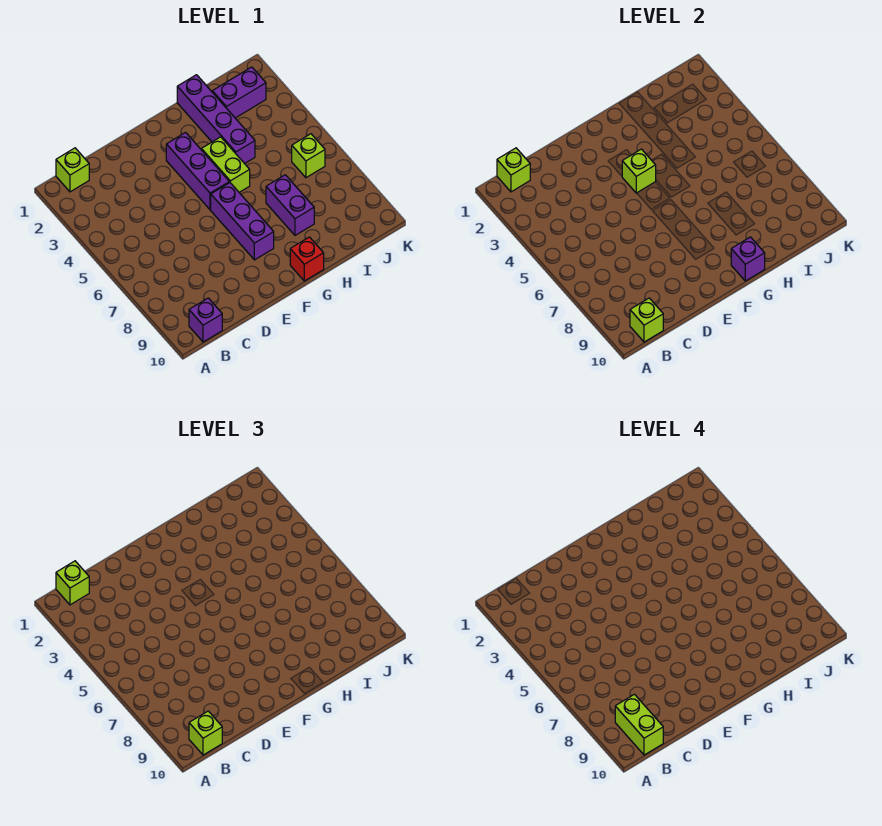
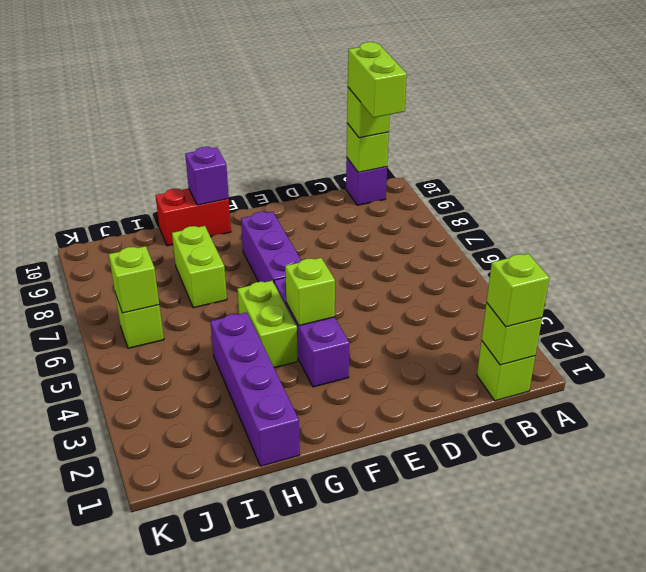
red brick G10 level 1 -> red brick G10:H10 level 1
purple brick H7:H8 level 1 -> lime brick H7:H8 level 1
purple brick I2:J2 level 1 -> none
none -> lime brick J6 level 2

